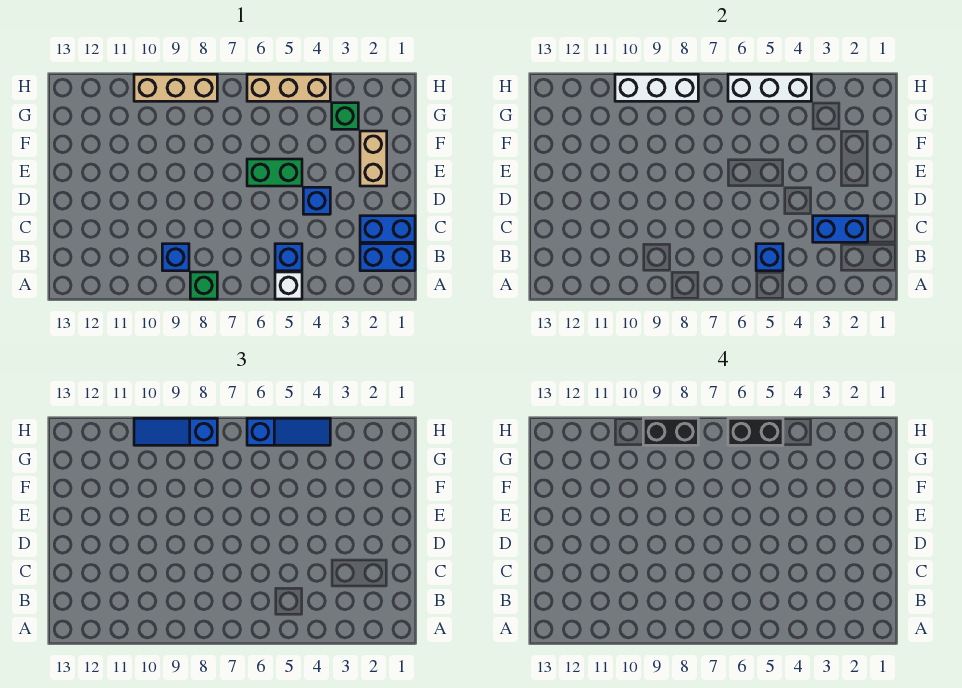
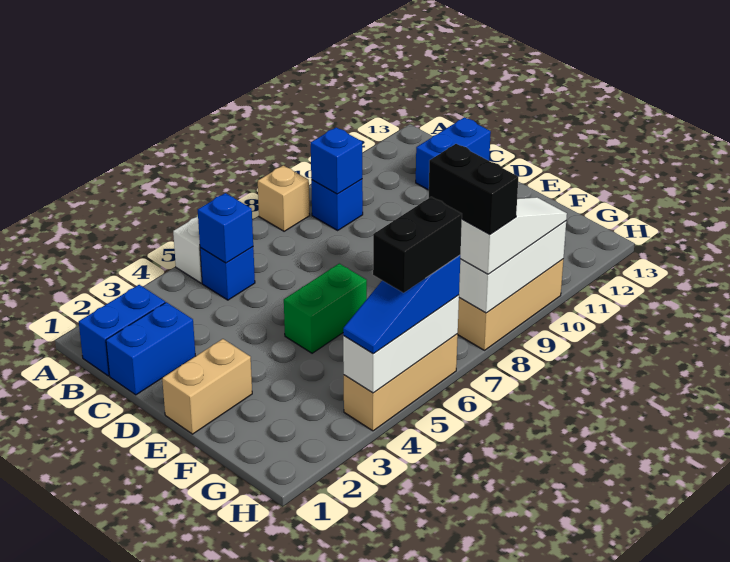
green brick A8 level 1 -> tan brick A8 level 1
blue brick C2:C3 level 2 -> blue brick C12:C13 level 1
blue brick D4 level 1 -> blue brick B9 level 2
tan brick E2:F2 level 1 -> tan brick E1:E2 level 1
green brick G3 level 1 -> none
blue slope H8:H10 level 3 top 8 -> white slope H8:H10 level 3 top 8
black brick H8:H9 level 4 -> black brick G8:H8 level 4

